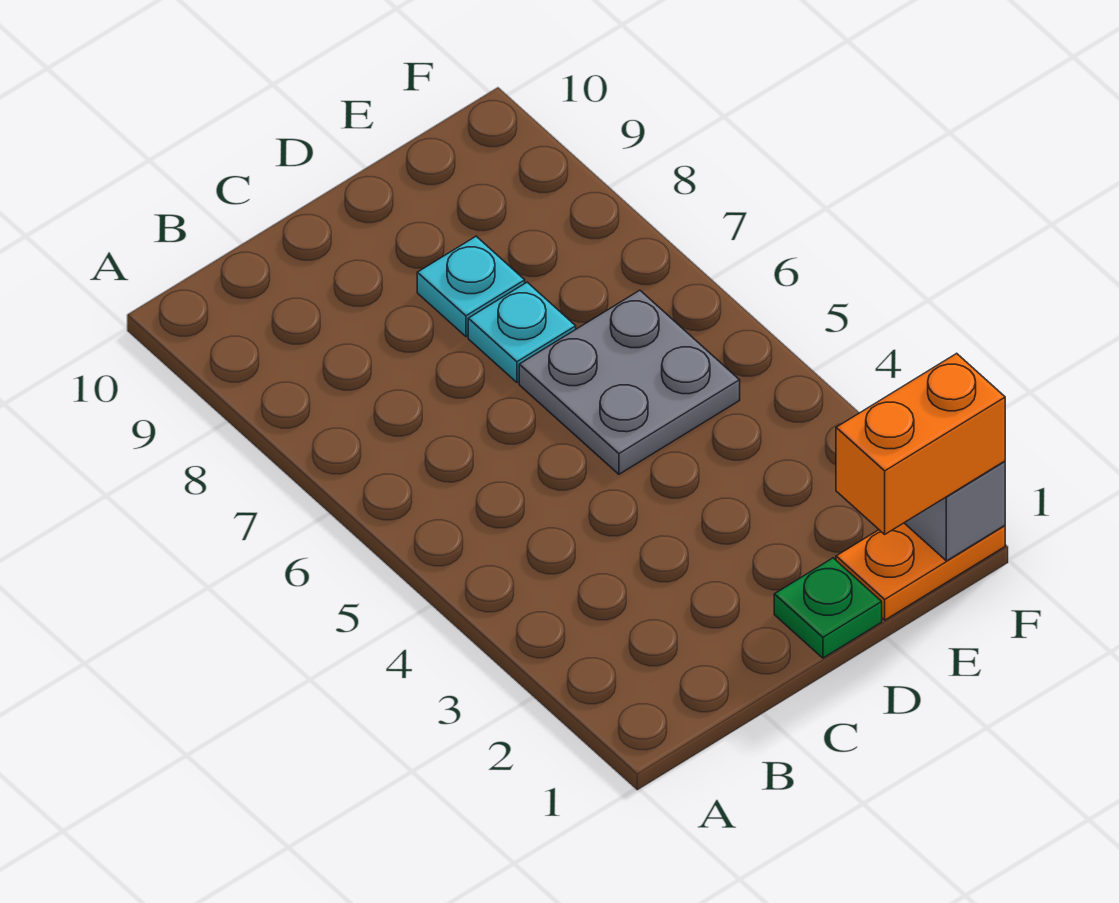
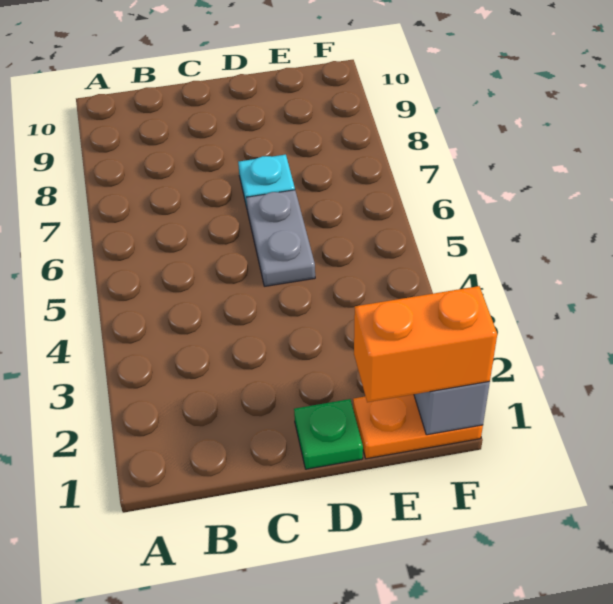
grey plate D5:E6 level 1 -> grey plate D5:D6 level 1
cyan plate D8 level 1 -> none

